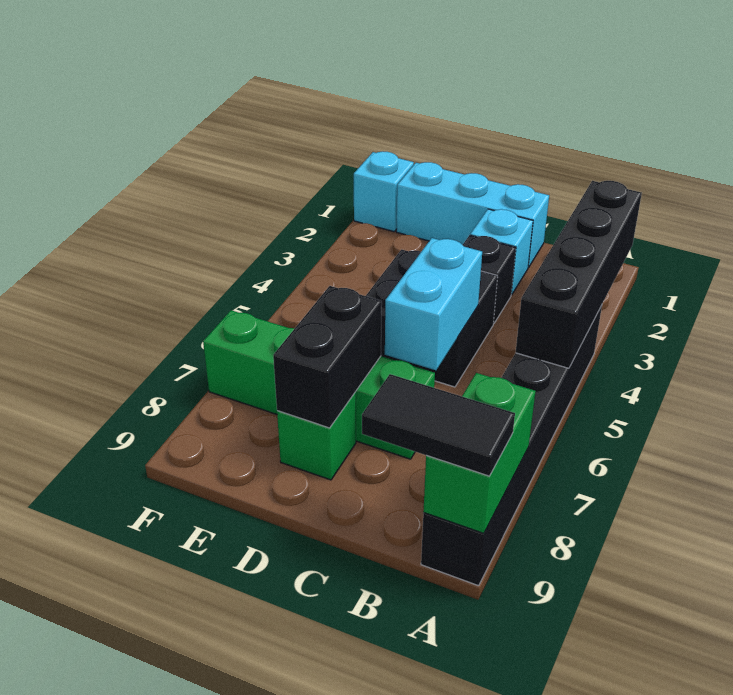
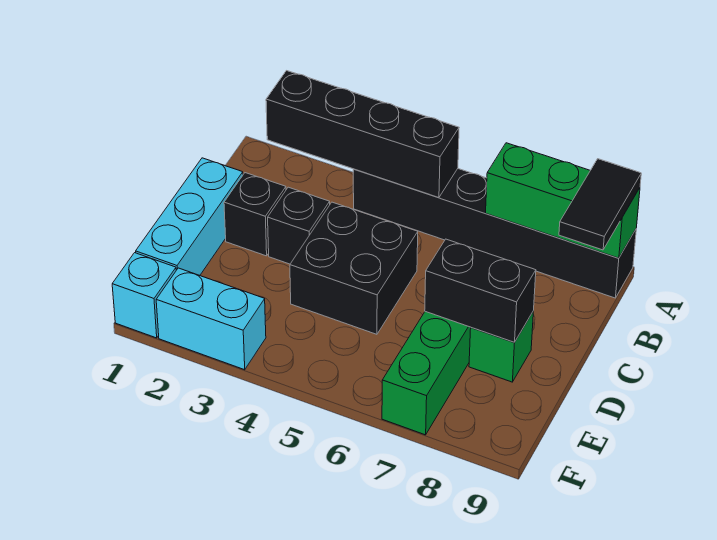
green brick A8:A9 level 2 -> green brick A7:A9 level 2
cyan brick C2 level 1 -> black brick C2 level 1
cyan brick C5:C6 level 2 -> cyan brick F2:F3 level 1

